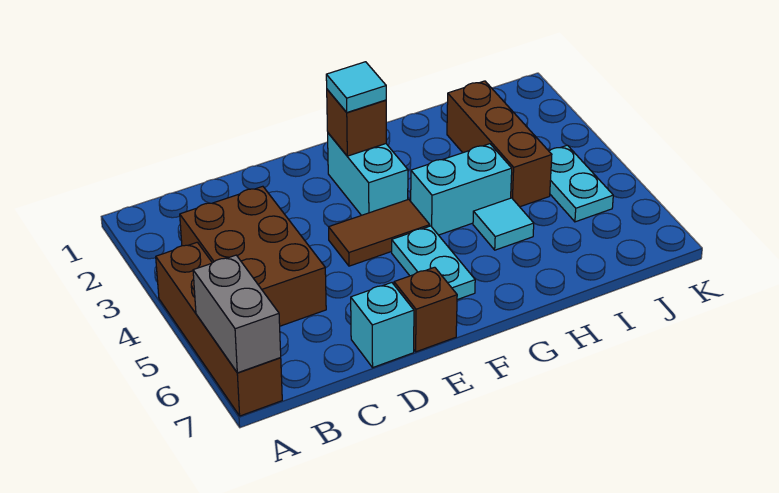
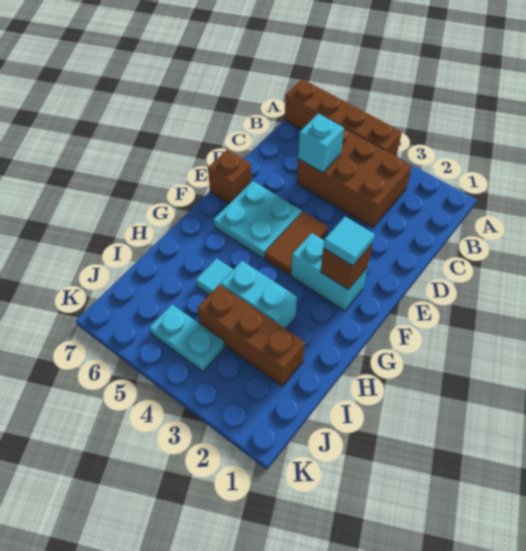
grey brick A6:A7 level 2 -> none
cyan brick D7 level 1 -> cyan brick C5 level 2
cyan plate F5:F6 level 1 -> cyan plate E5:F6 level 1
cyan brick G4:H4 level 1 -> cyan brick H3:H4 level 1

